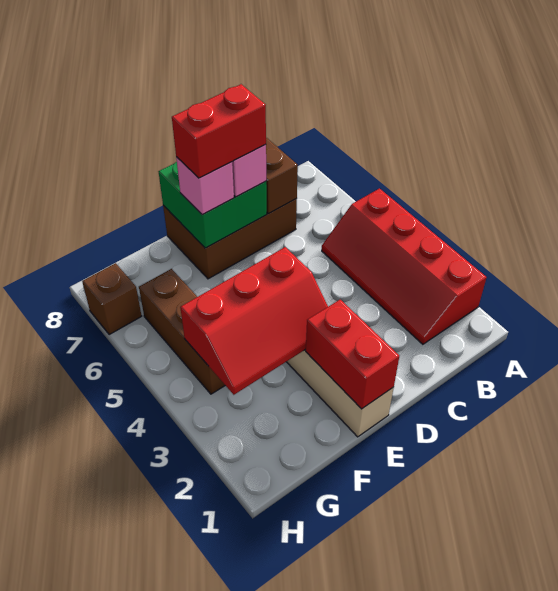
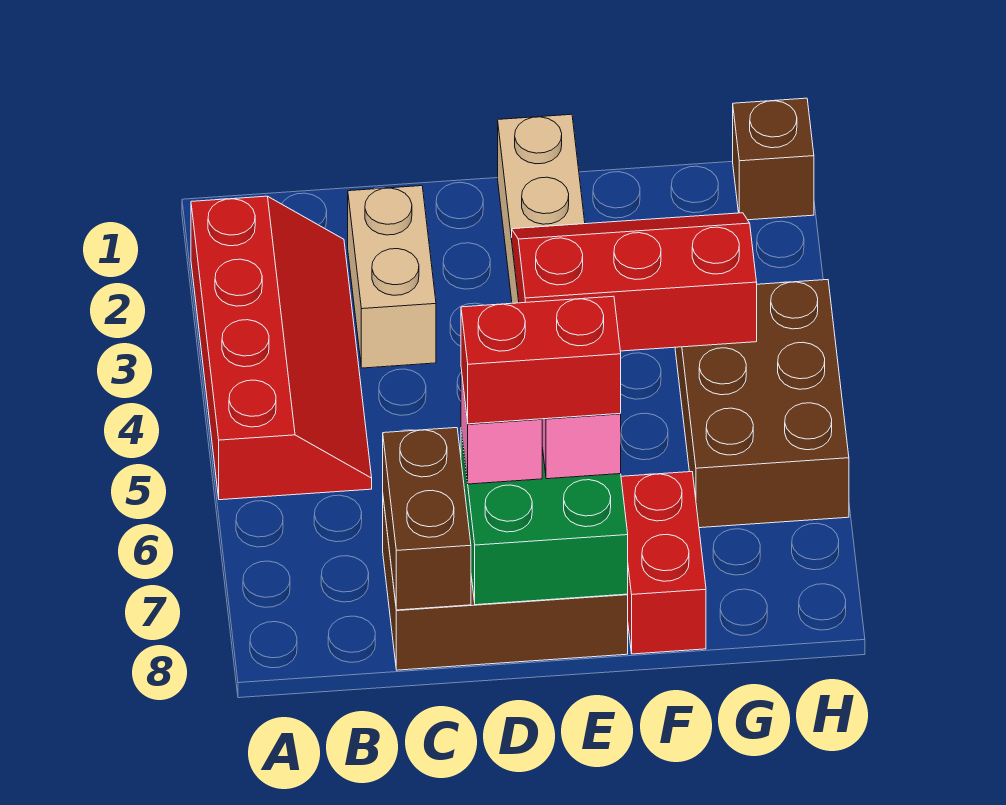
none -> tan brick C2:C3 level 1
red brick E1:E2 level 2 -> red brick F7:F8 level 1
brown brick G4:G6 level 1 -> brown brick G4:H6 level 1
brown brick H7 level 1 -> brown brick H1 level 1

